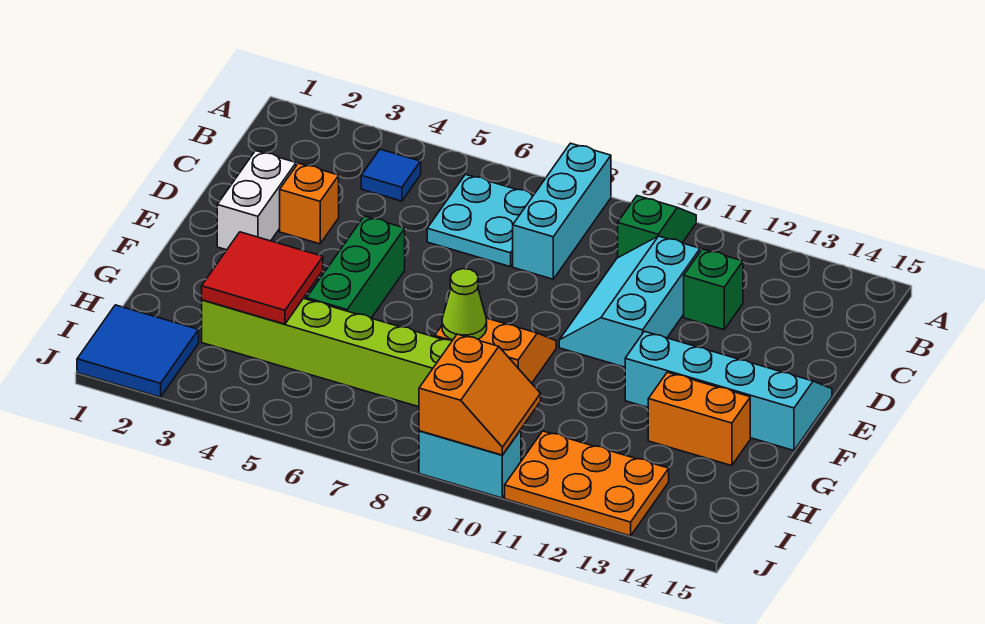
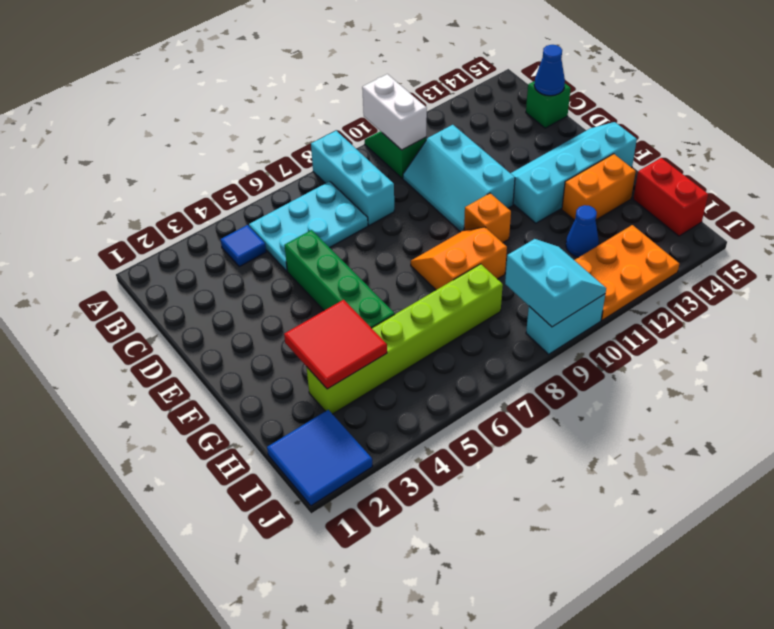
cyan plate B6:C7 level 1 -> cyan plate B5:C7 level 1
green brick C12 level 1 -> green brick C15 level 1
none -> blue cone C15 level 2
white brick D2:E2 level 1 -> white brick A10:B10 level 2
orange brick D3 level 1 -> orange brick F10 level 1
green brick E5:G5 level 1 -> green brick D5:G5 level 1
lime cone G8 level 2 -> none
none -> blue cone H12 level 1
none -> red brick H15:I15 level 1
orange slope I9:J10 level 2 top 9 -> cyan slope I9:J10 level 2 top 9

